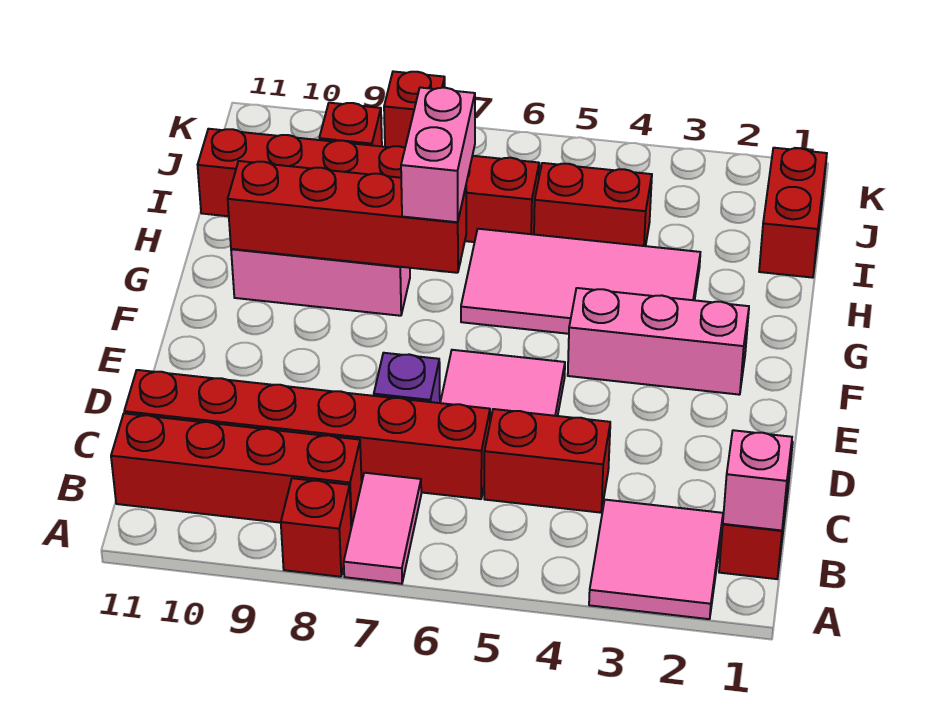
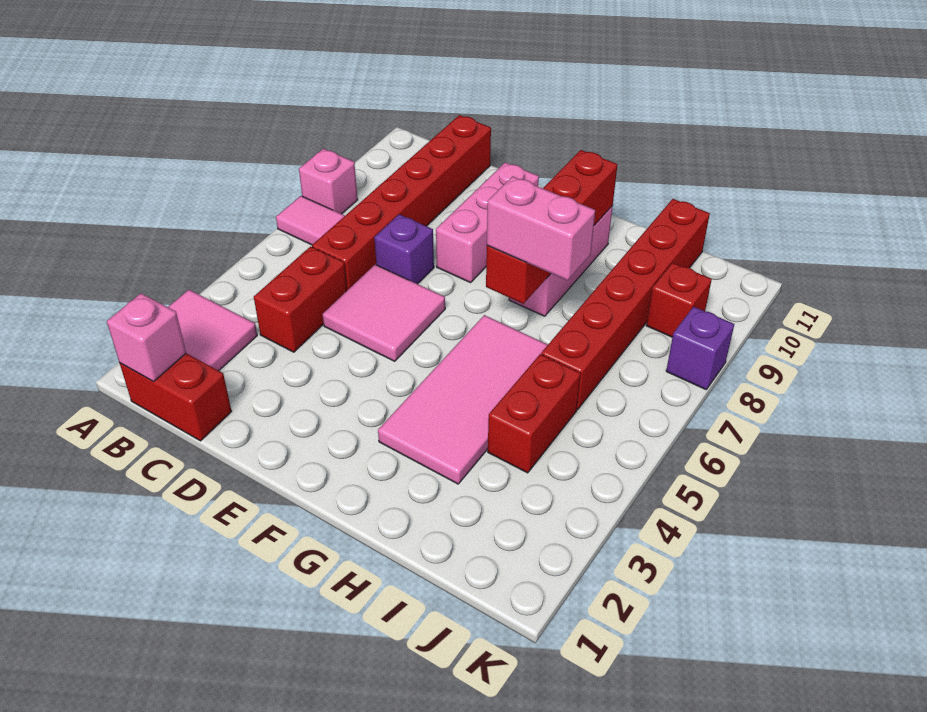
red brick A8 level 1 -> pink brick A8 level 1
red brick B8:B11 level 1 -> none
pink brick F2:F4 level 1 -> pink brick E8:E10 level 1
red brick I1:J1 level 1 -> none
red brick K8 level 1 -> purple brick K8 level 1

